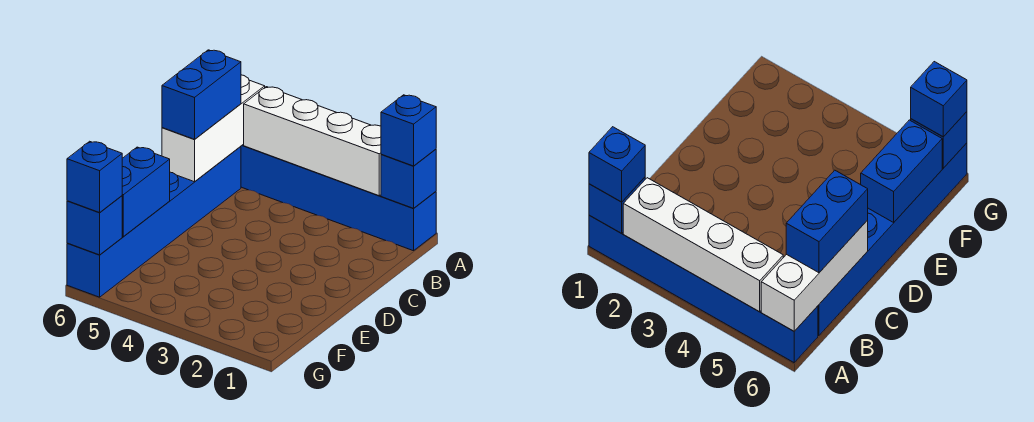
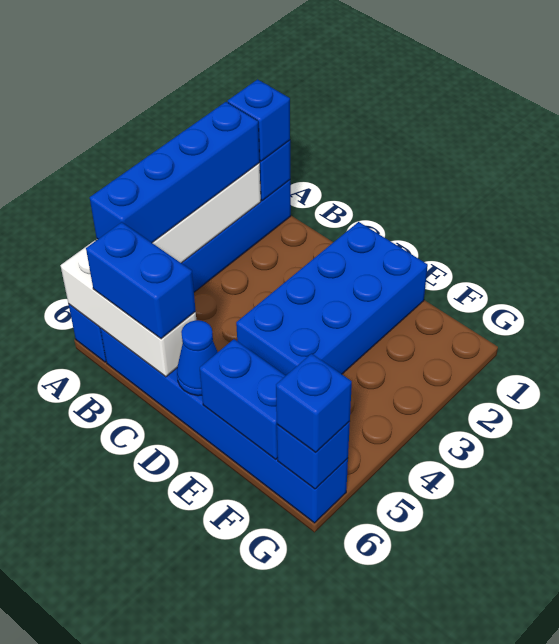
none -> blue brick A2:A5 level 3
none -> blue brick D1:E4 level 1
none -> blue cone D6 level 2

